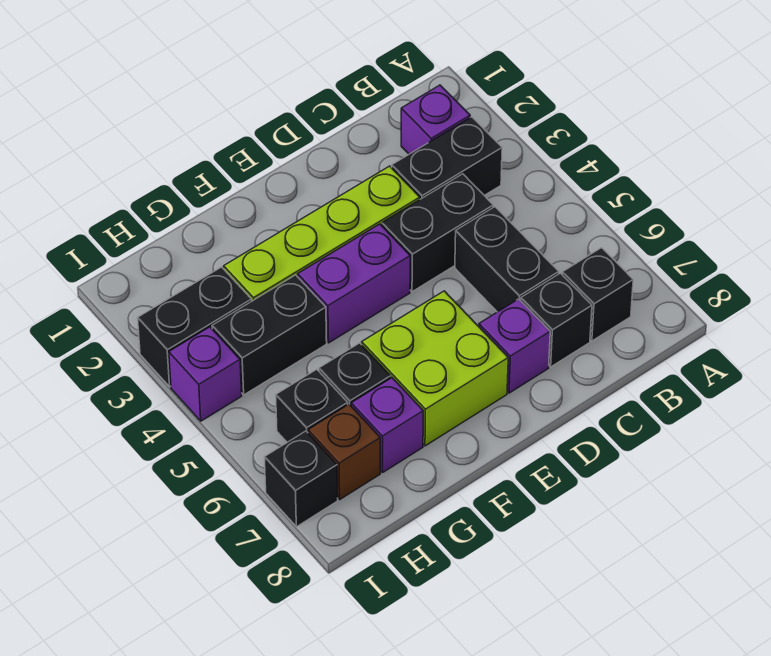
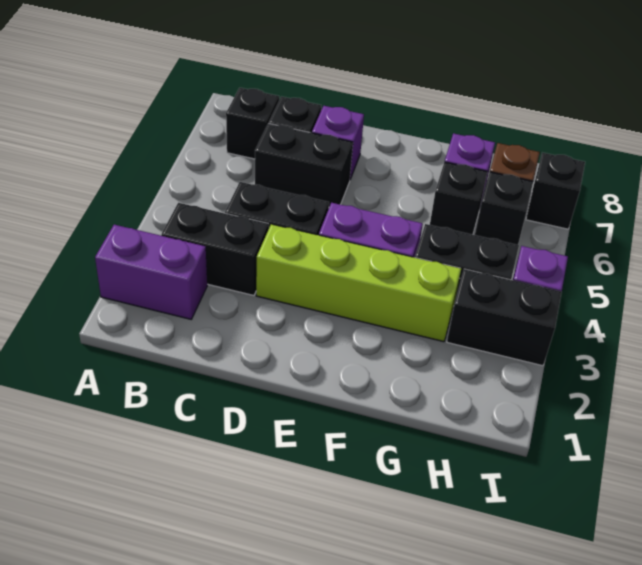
purple brick B2 level 1 -> purple brick A2:B2 level 1
black brick C5:C6 level 1 -> black brick C6:D6 level 1
lime brick E6:F7 level 1 -> none

